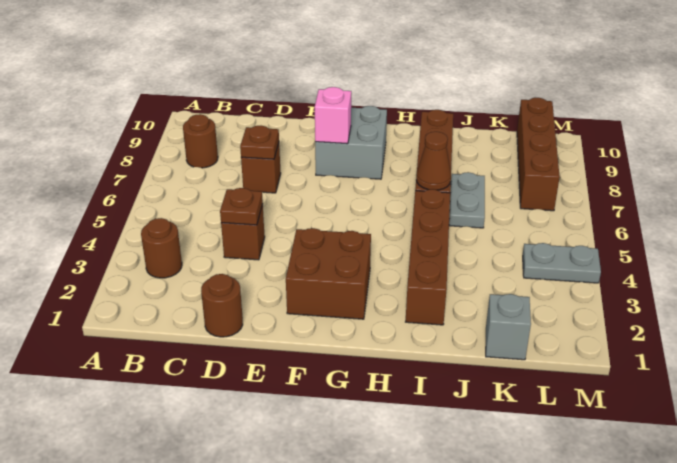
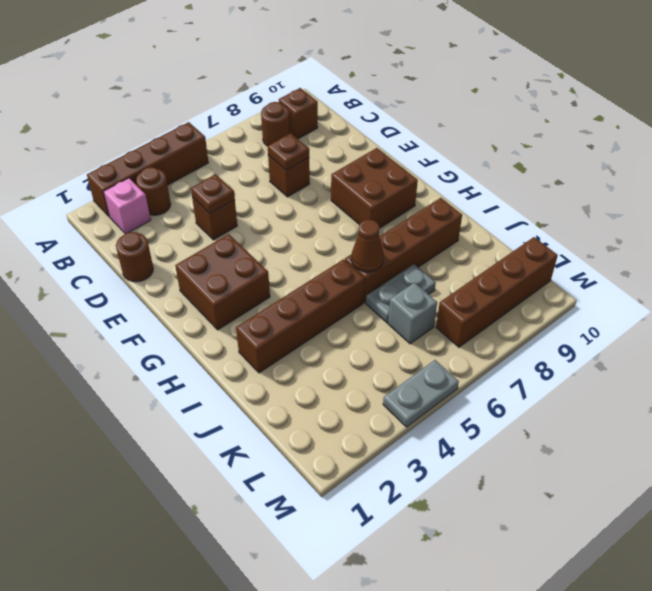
none -> brown brick A2:A5 level 1
none -> brown brick B9 level 1
grey brick F8:G9 level 1 -> brown brick F8:G9 level 1
pink brick F8 level 2 -> pink brick B2 level 1
grey brick K1 level 1 -> grey brick K6 level 1
grey plate L4:M4 level 1 -> grey plate M4:M5 level 1

